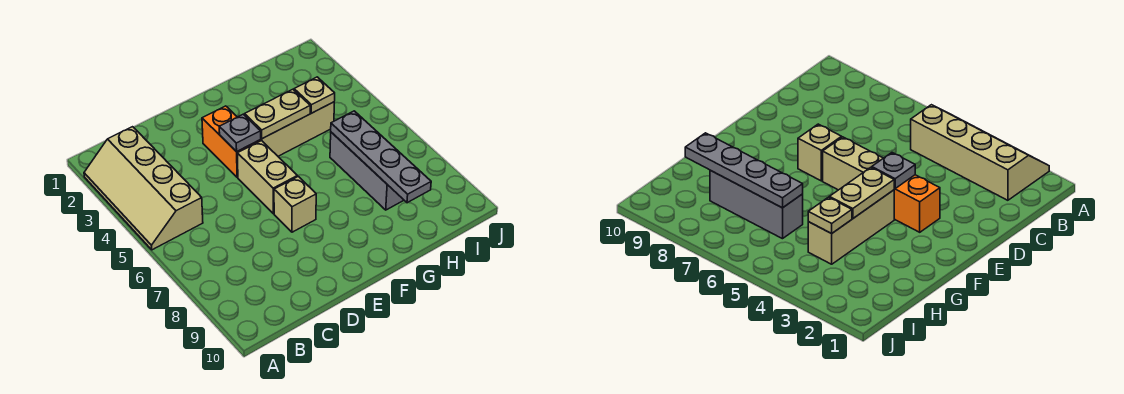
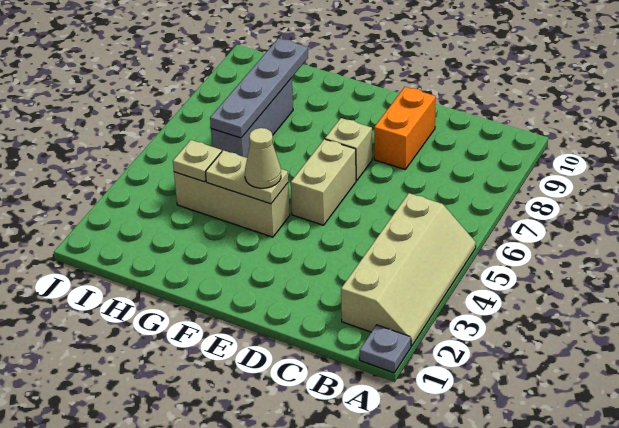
orange brick E3:E4 level 1 -> orange brick D8:D9 level 1
grey plate E4 level 2 -> grey plate A1 level 1
none -> tan cone F4 level 3

